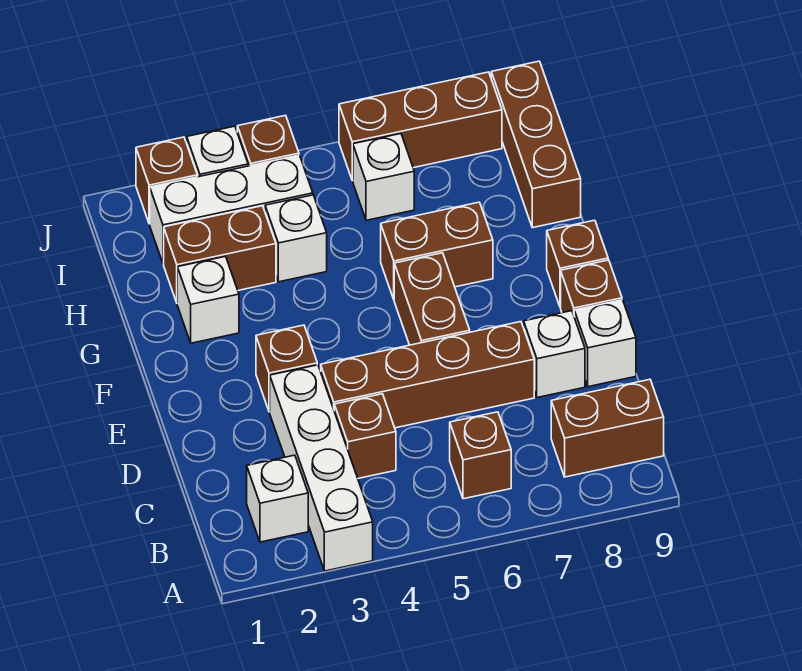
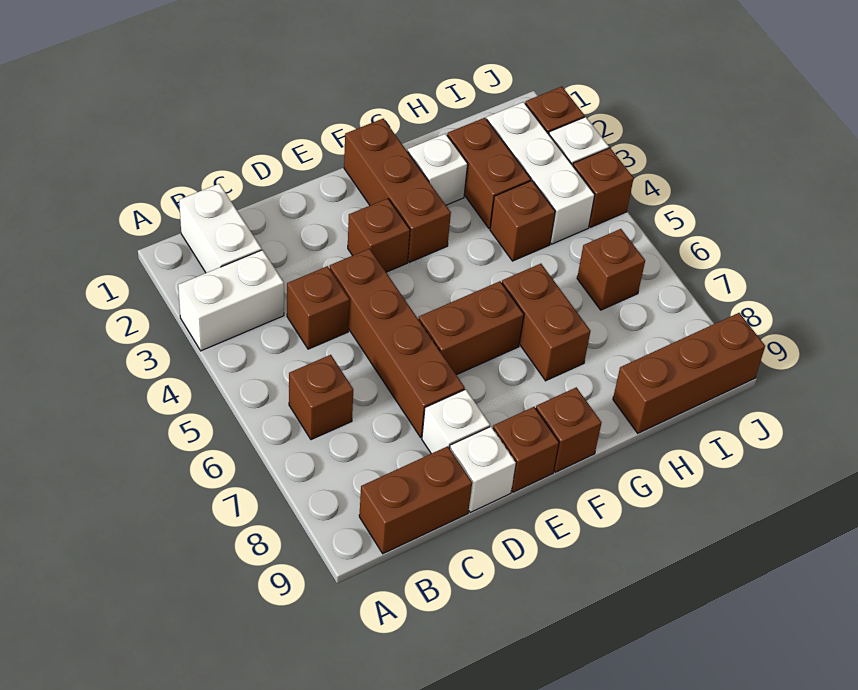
white brick A3:D3 level 1 -> white brick A3:B3 level 1
white brick B2 level 1 -> white brick B1:B2 level 1
brown brick B8:B9 level 1 -> brown brick B9:C9 level 1
white brick H4 level 1 -> brown brick H4 level 1
white brick I6 level 1 -> brown brick I6 level 1
brown brick J6:J8 level 1 -> brown brick F1:F3 level 1

